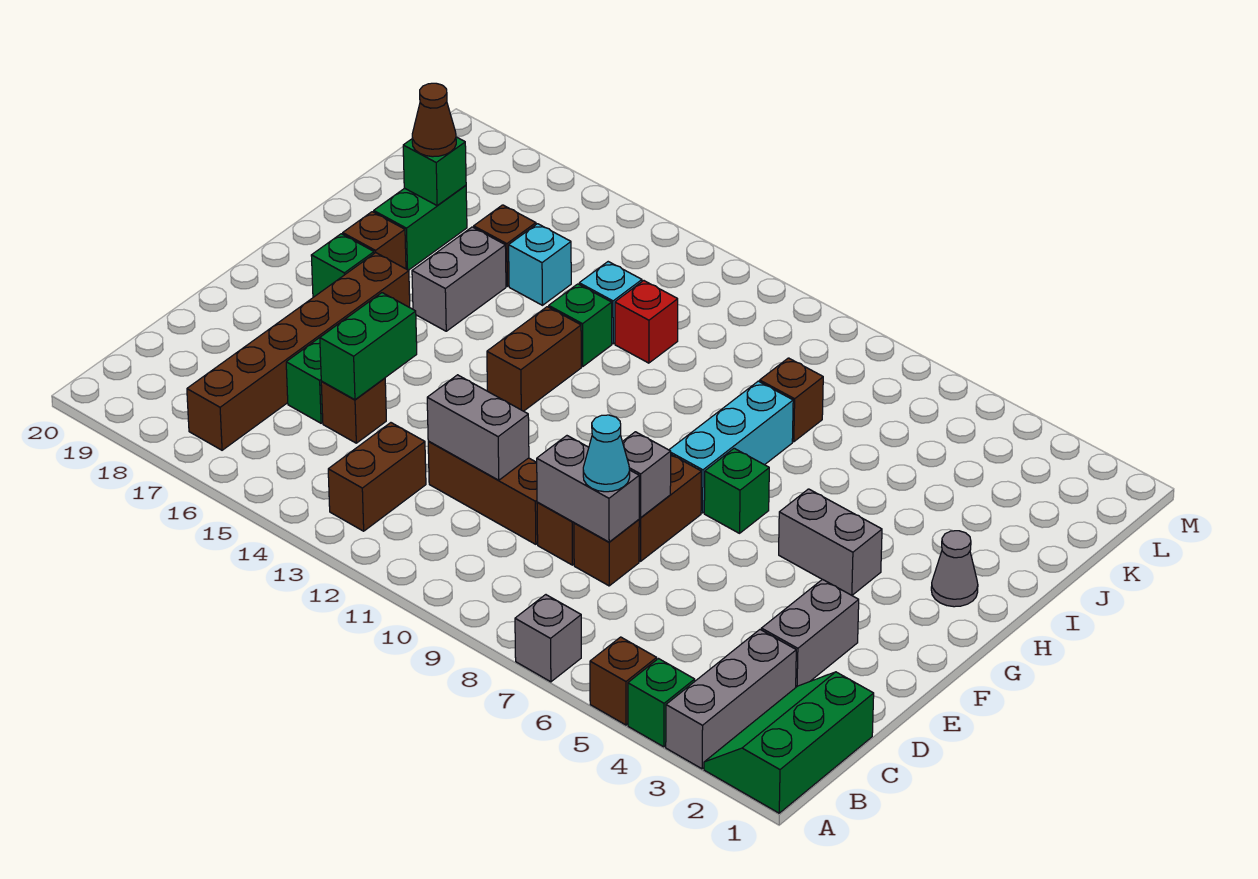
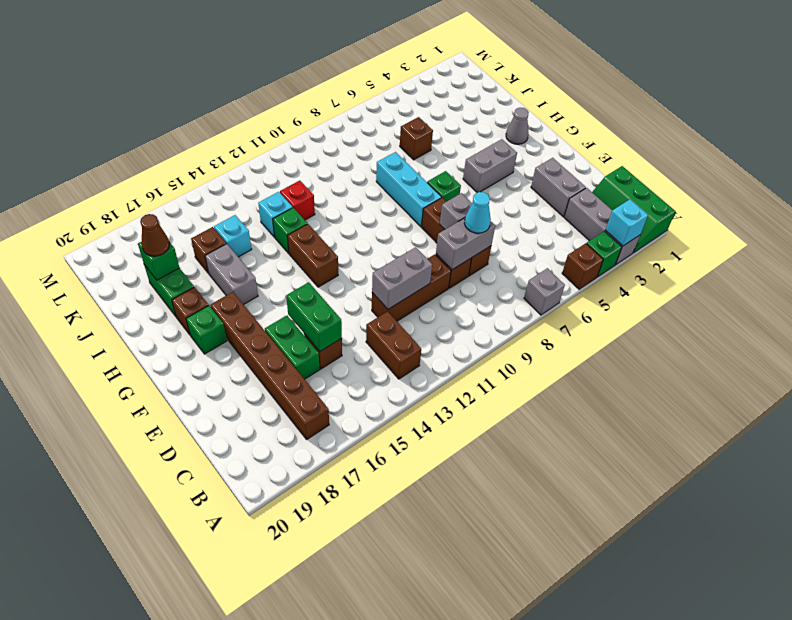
none -> cyan brick A3 level 2
brown brick J8 level 1 -> brown brick J6 level 1

